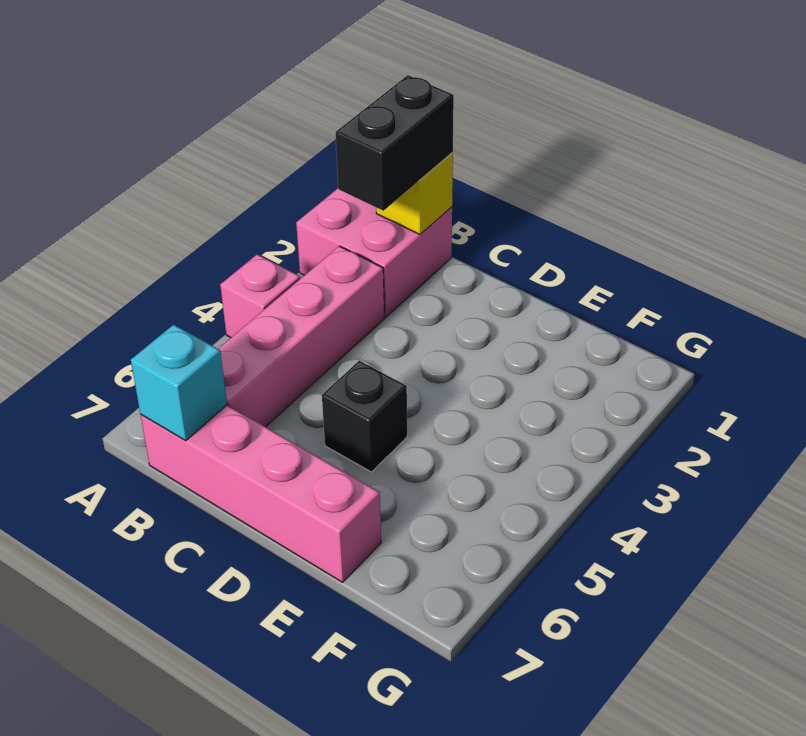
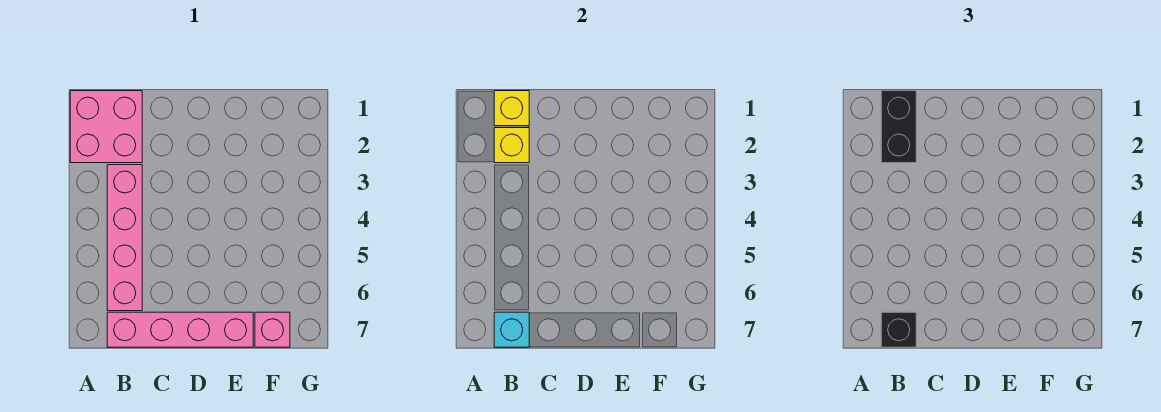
pink brick A4 level 1 -> pink brick F7 level 1
none -> yellow brick B2 level 2
black brick D5 level 1 -> black brick B7 level 3

